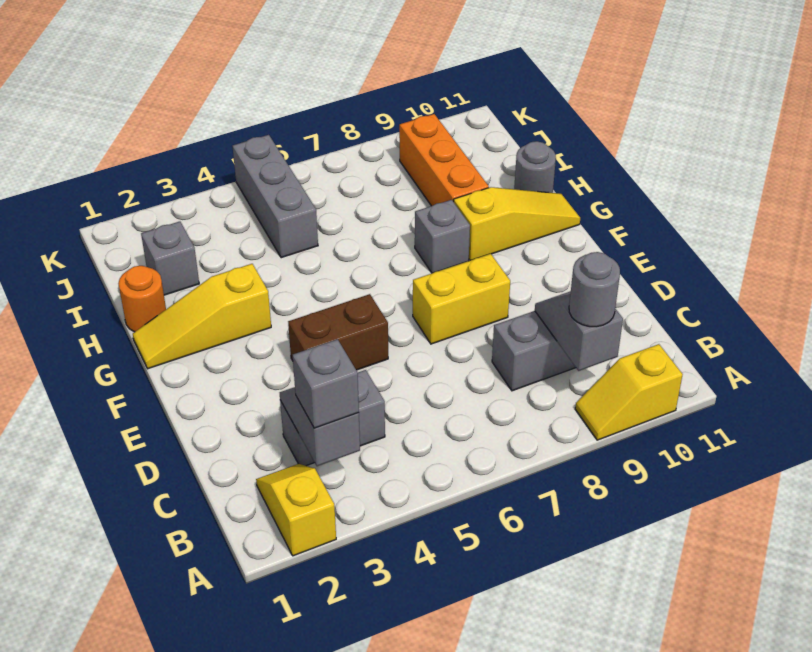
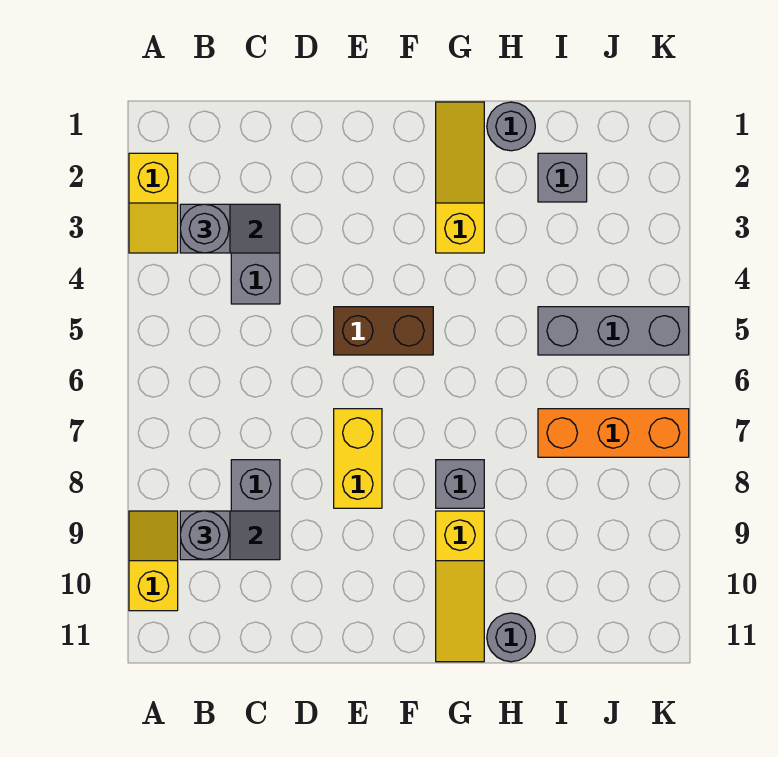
yellow slope A2:B2 level 1 top A -> yellow slope A2:A3 level 1 top 2
grey brick B3 level 3 -> grey round brick B3 level 3
brown brick E4:E5 level 1 -> brown brick E5:F5 level 1
orange round brick H1 level 1 -> grey round brick H1 level 1
orange brick H9:J9 level 1 -> orange brick I7:K7 level 1

